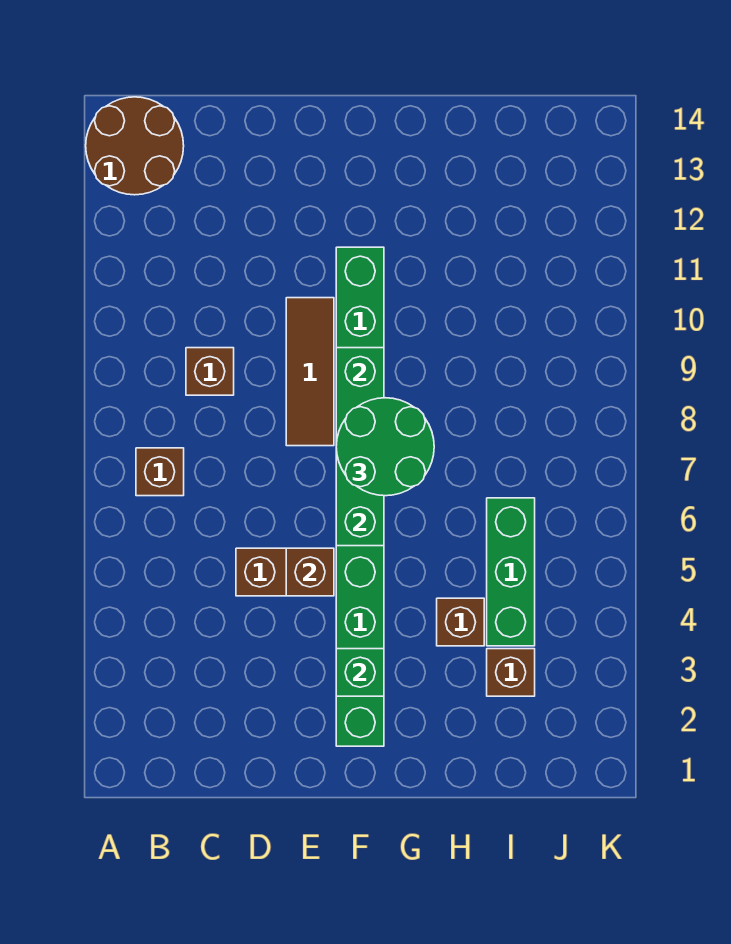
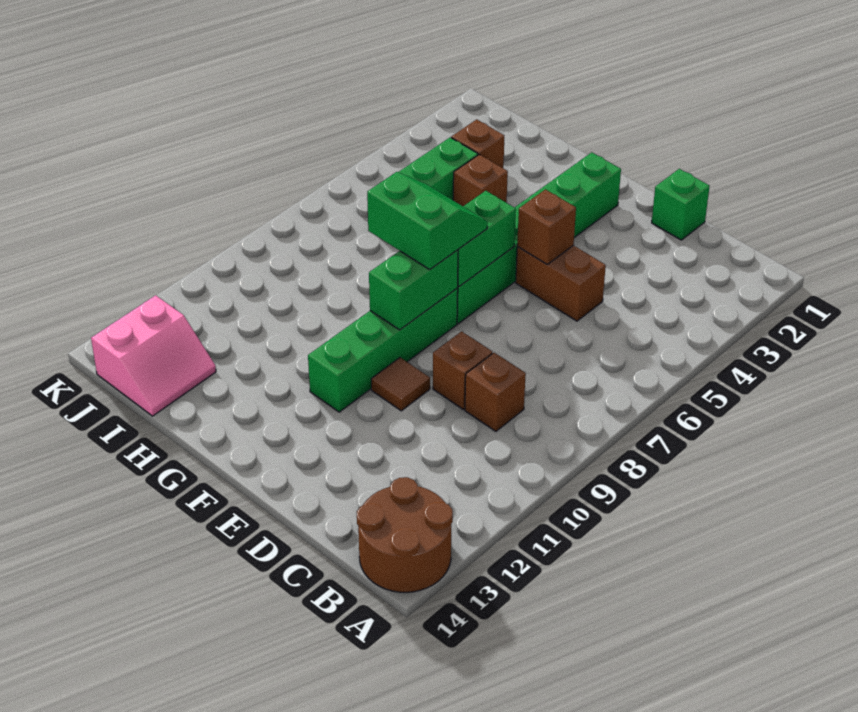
brown brick B7 level 1 -> brown brick D9 level 1
brown tile E8:E10 level 1 -> brown tile E10 level 1
green brick F3 level 2 -> green brick D1 level 1
green round brick F7:G8 level 3 -> green slope F7:G8 level 3 top 8
none -> pink slope I13:J14 level 1 top J

